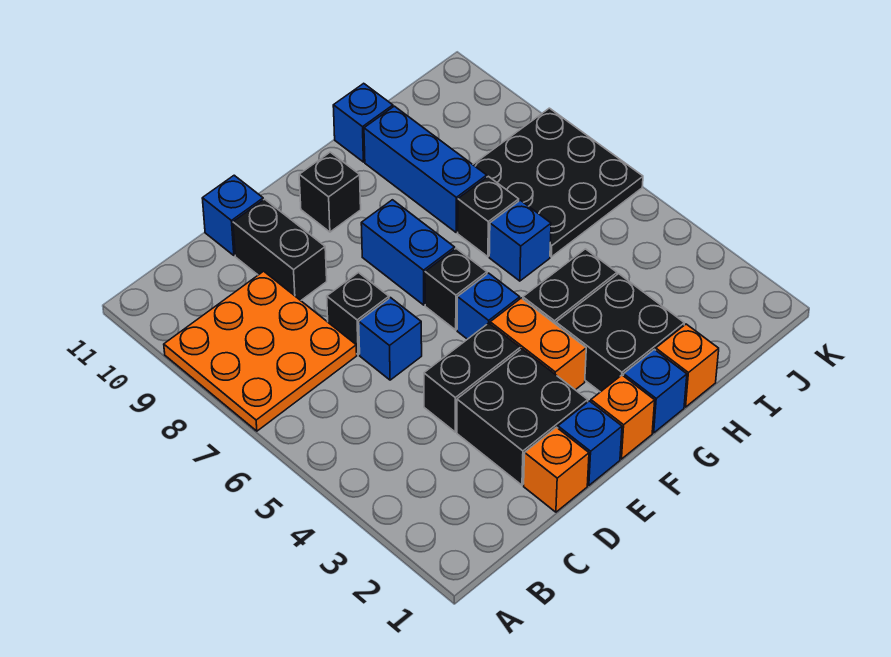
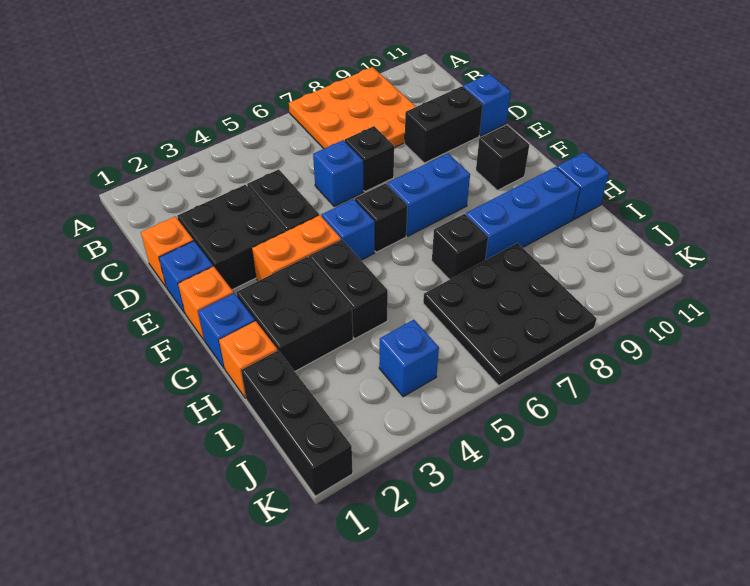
blue brick H6 level 1 -> blue brick J4 level 1
none -> black brick I1:K1 level 1

